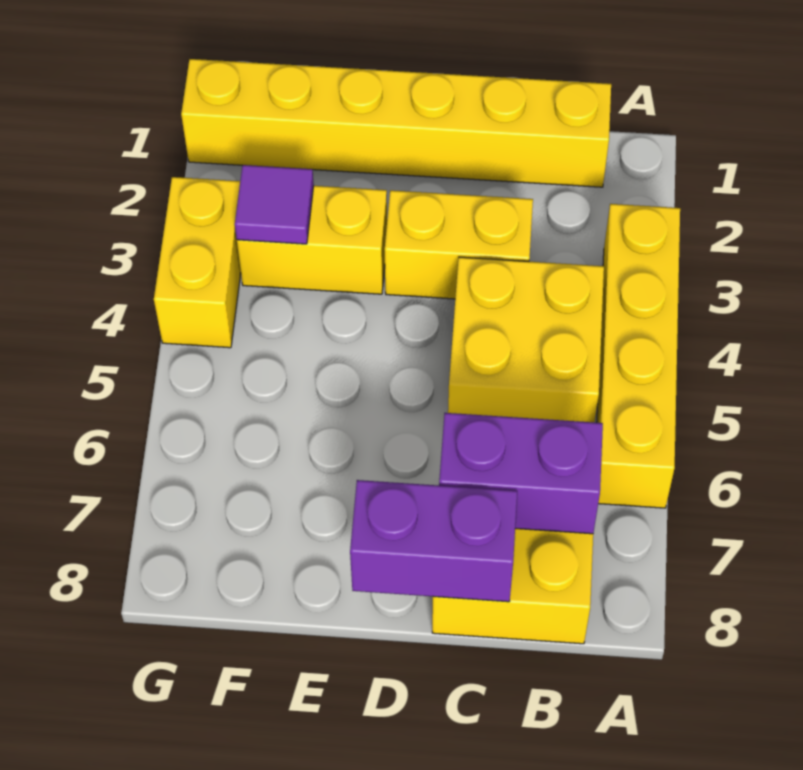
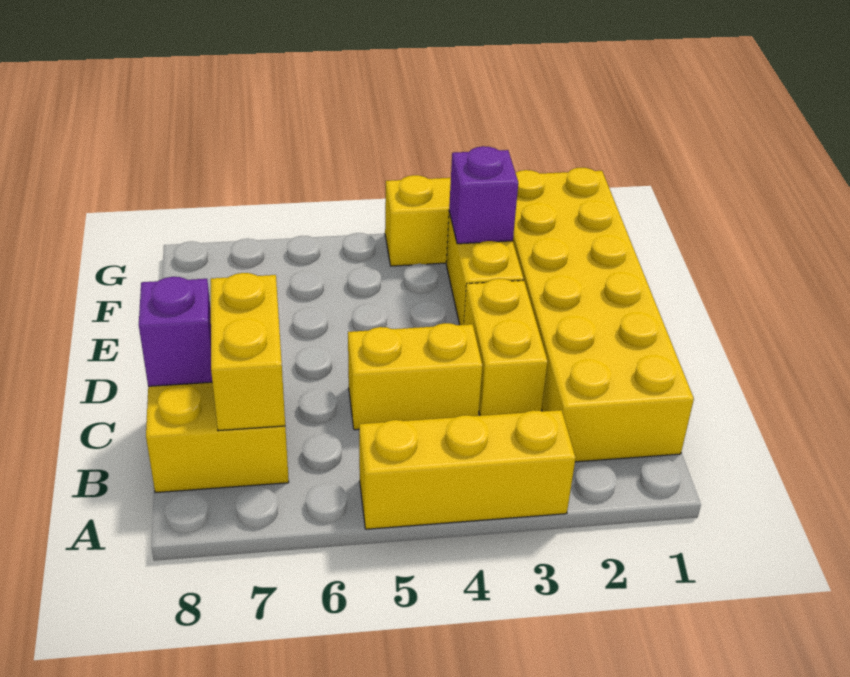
yellow brick A3:A6 level 1 -> yellow brick A3:A5 level 1
yellow brick B1:G1 level 1 -> yellow brick B1:G2 level 1
yellow brick B4:C5 level 1 -> yellow brick C4:C5 level 1
purple brick B7:C7 level 2 -> yellow brick B7:C7 level 2
purple brick C8:D8 level 2 -> purple brick C8 level 2
purple tile F3 level 2 -> purple brick F3 level 2

